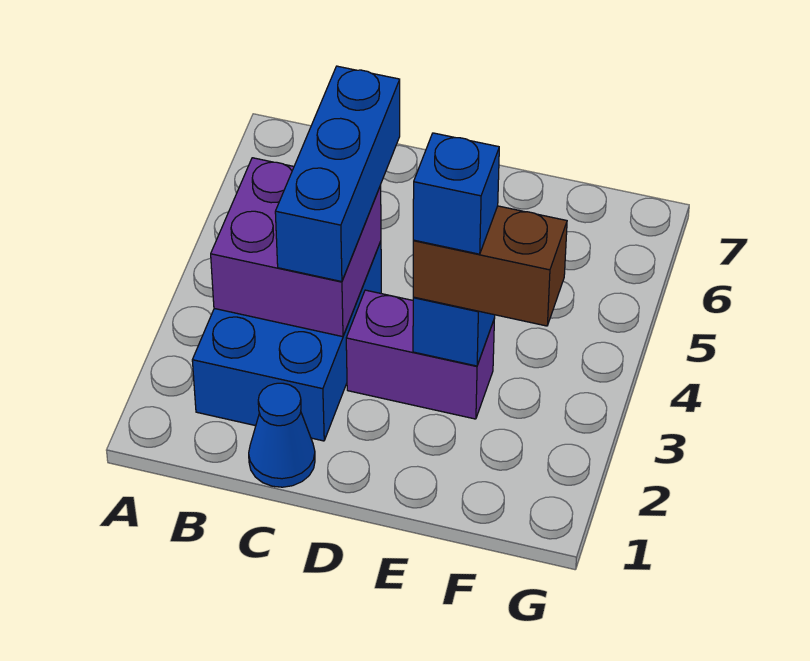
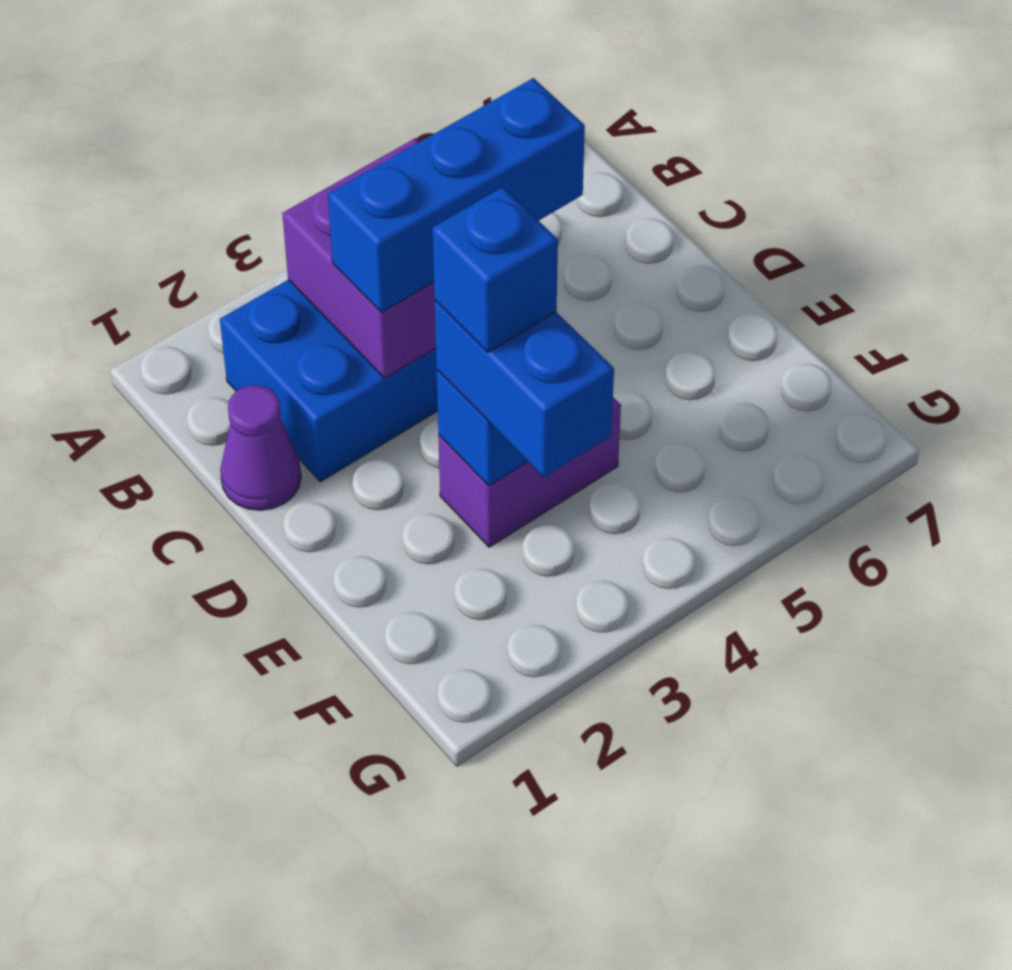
blue cone C1 level 1 -> purple cone C1 level 1
purple brick D3:E3 level 1 -> purple brick E3:E4 level 1
brown brick E3:F3 level 3 -> blue brick E3:F3 level 3

